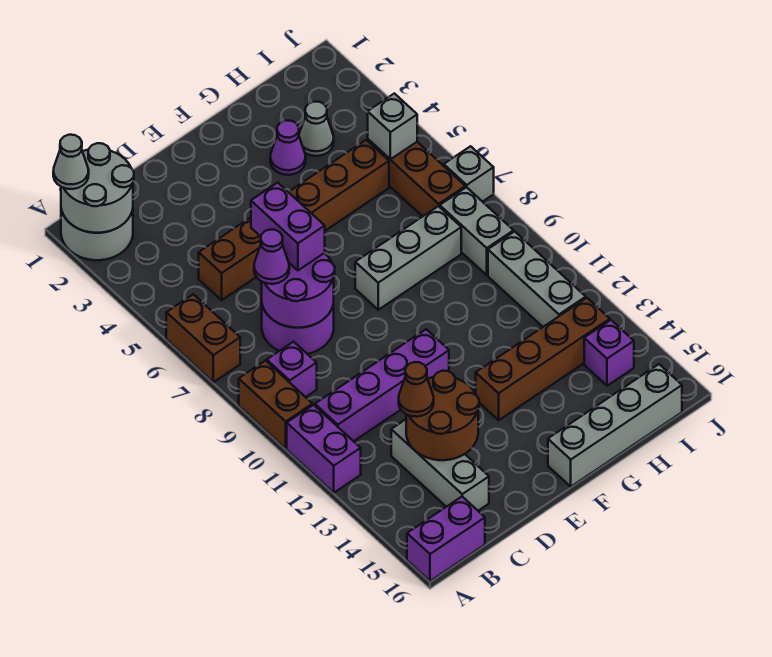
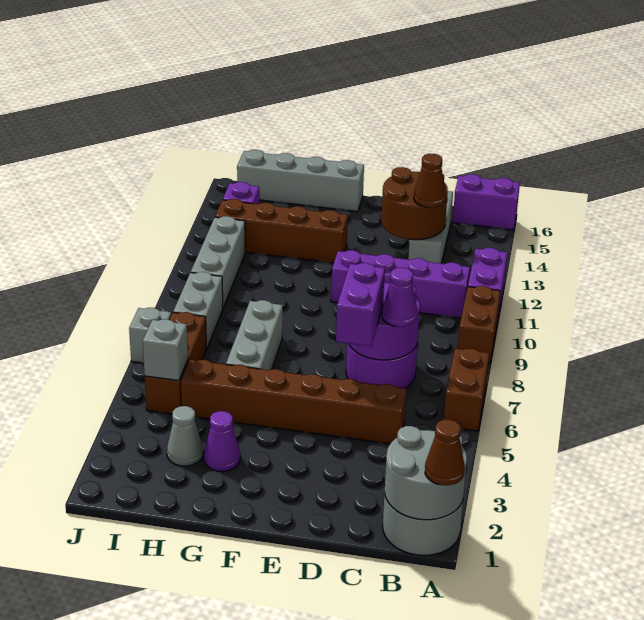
grey cone A1 level 3 -> brown cone A1 level 3
purple brick B9 level 1 -> none
grey brick F8:H8 level 1 -> grey brick G6:G8 level 1

